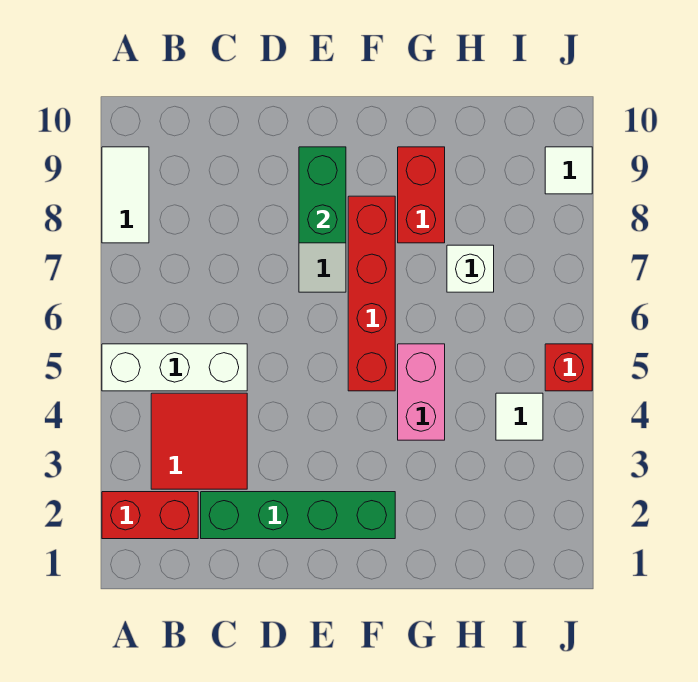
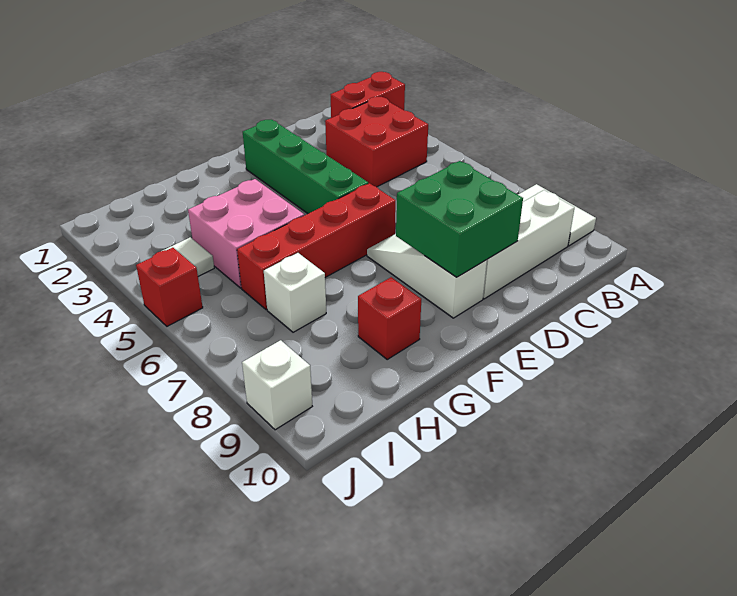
white brick A5:C5 level 1 -> white brick B9:D9 level 1
red tile B3:C4 level 1 -> red brick B3:C4 level 1
green brick C2:F2 level 1 -> green brick E2:E5 level 1
green brick E8:E9 level 2 -> green brick D8:E9 level 2
red brick F5:F8 level 1 -> red brick E6:H6 level 1
pink brick G4:G5 level 1 -> pink brick G4:H5 level 1
red brick G8:G9 level 1 -> red brick G9 level 1
white tile J9 level 1 -> white brick J9 level 1

